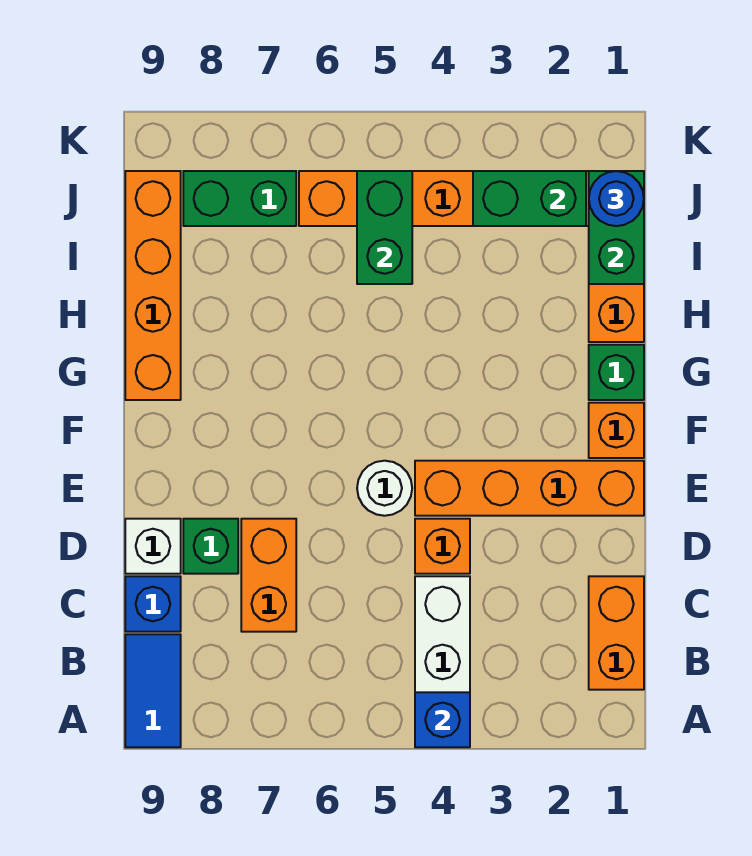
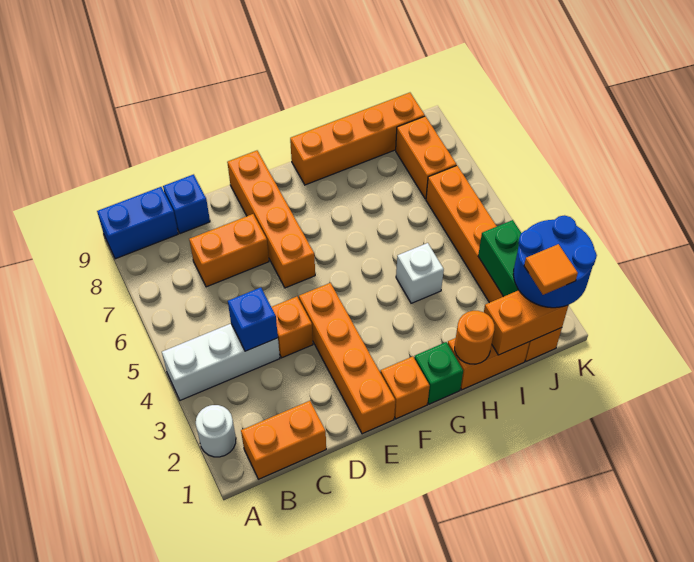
blue brick A4 level 2 -> blue brick C4 level 2
blue tile A9:B9 level 1 -> blue brick A9:B9 level 1
green brick D8 level 1 -> none
white brick D9 level 1 -> white brick H4 level 1
white round brick E5 level 1 -> white round brick A2 level 1
none -> orange brick E6:E9 level 1
none -> orange round brick H1 level 2
green brick I1:J1 level 2 -> orange brick I1:J1 level 2
green brick I5:J5 level 2 -> none
blue round brick J1 level 3 -> blue round brick J1:K2 level 3
none -> orange tile J1 level 4
green brick J7:J8 level 1 -> orange brick J7:J8 level 1

